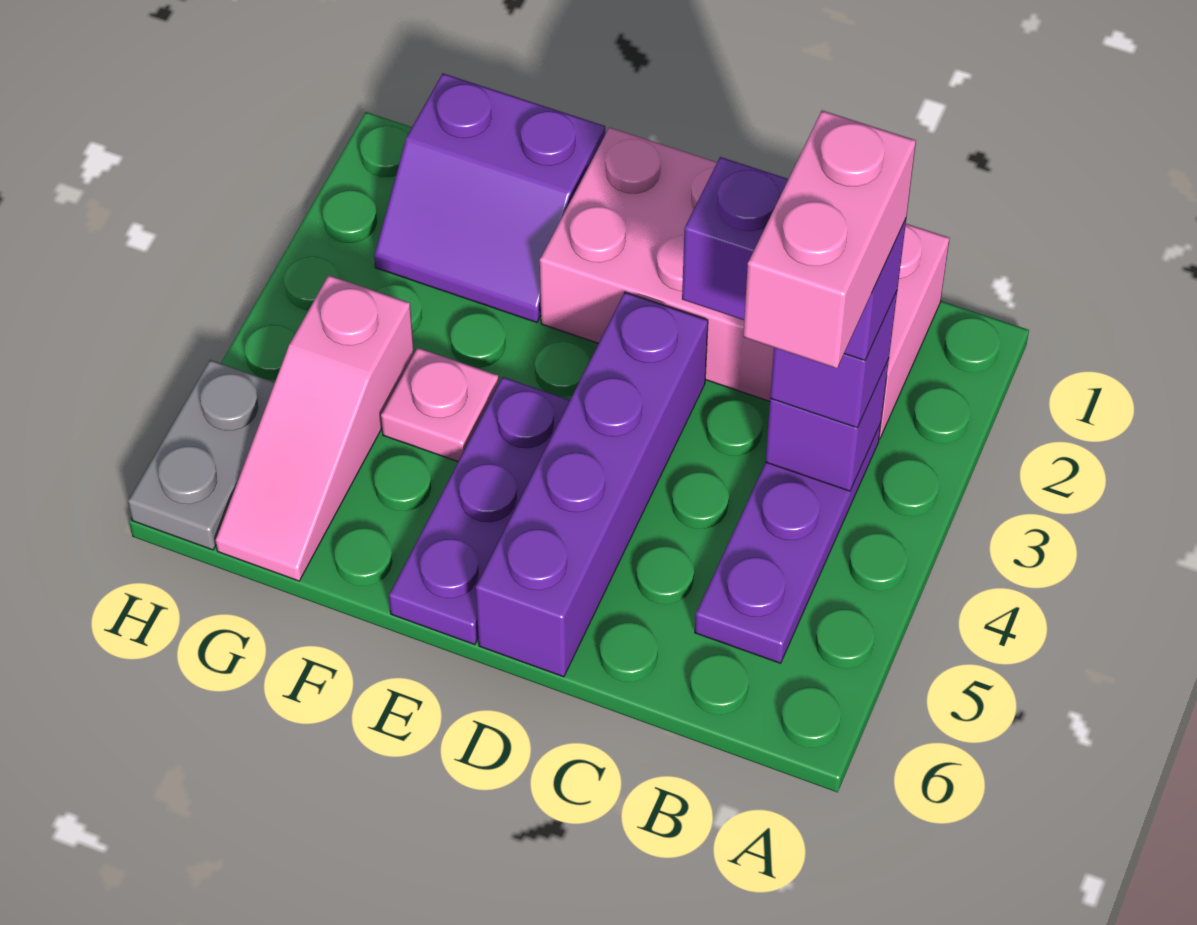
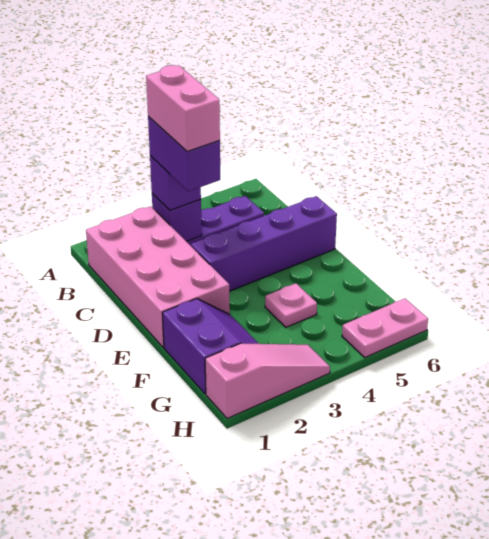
pink brick B3:B4 level 5 -> pink brick B3:C3 level 5
purple plate E4:E6 level 1 -> none
pink slope G4:G6 level 1 top 4 -> pink slope H1:H3 level 1 top 1
grey plate H5:H6 level 1 -> pink plate H5:H6 level 1

